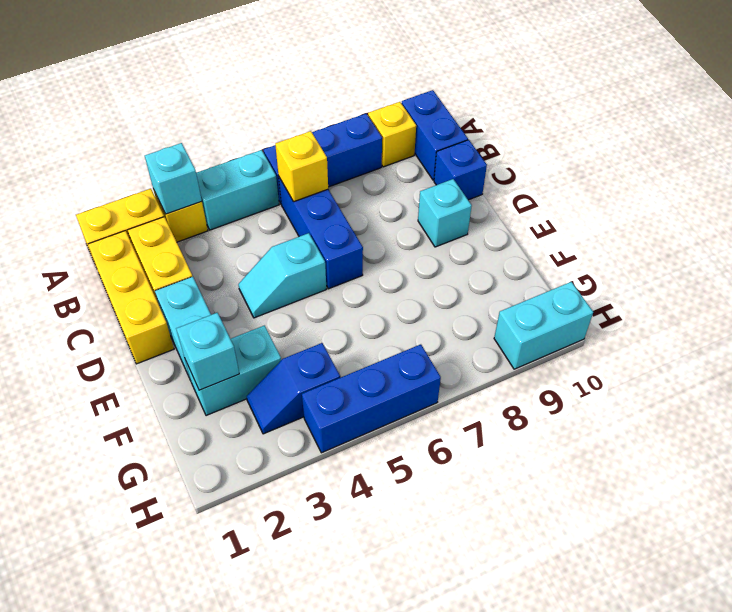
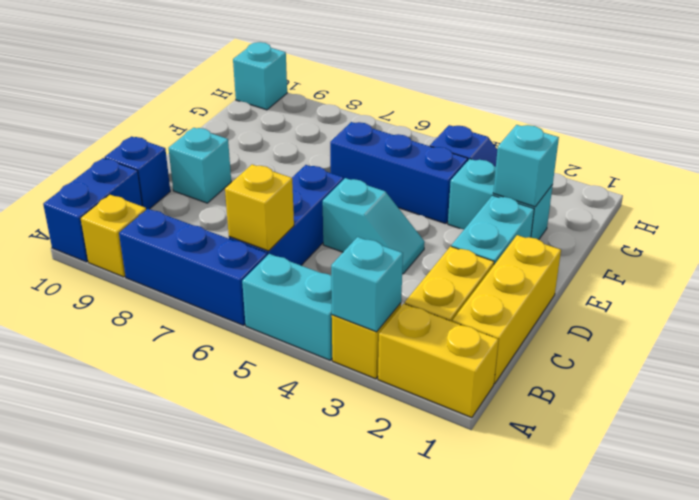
blue brick H4:H6 level 1 -> blue brick F4:F6 level 1
cyan brick H9:H10 level 1 -> cyan brick H10 level 1

